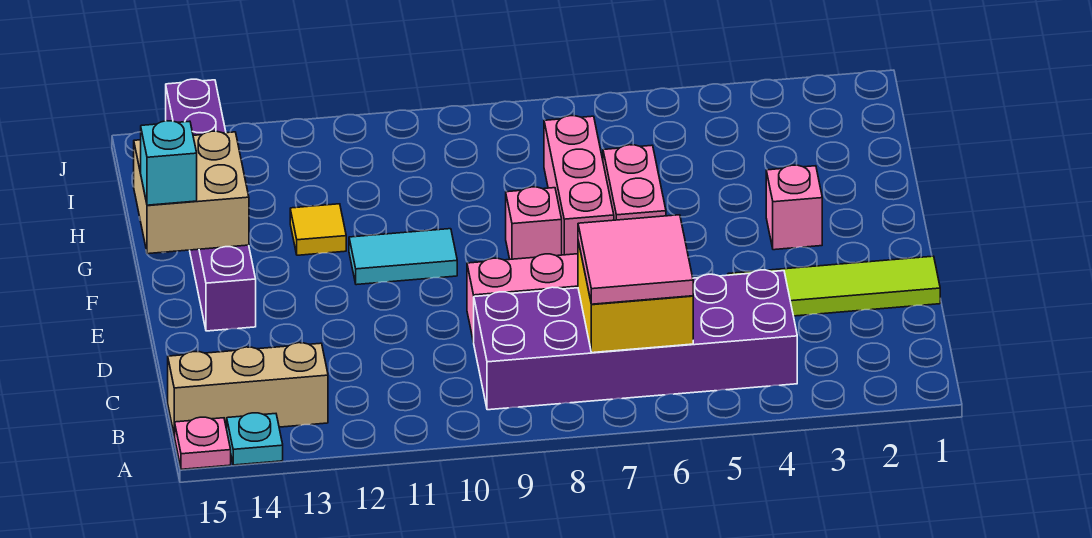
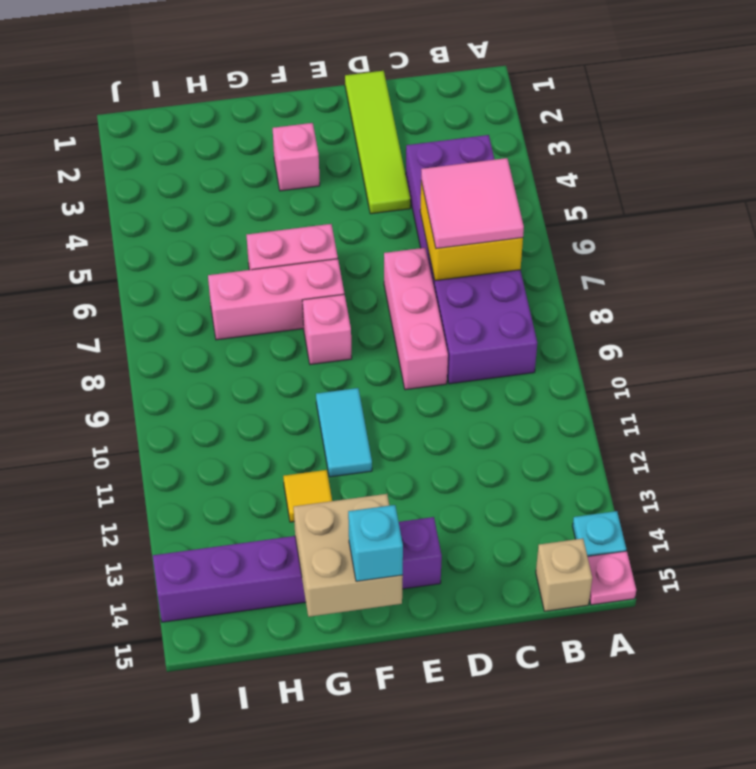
tan brick B13:B15 level 1 -> tan brick B15 level 1

